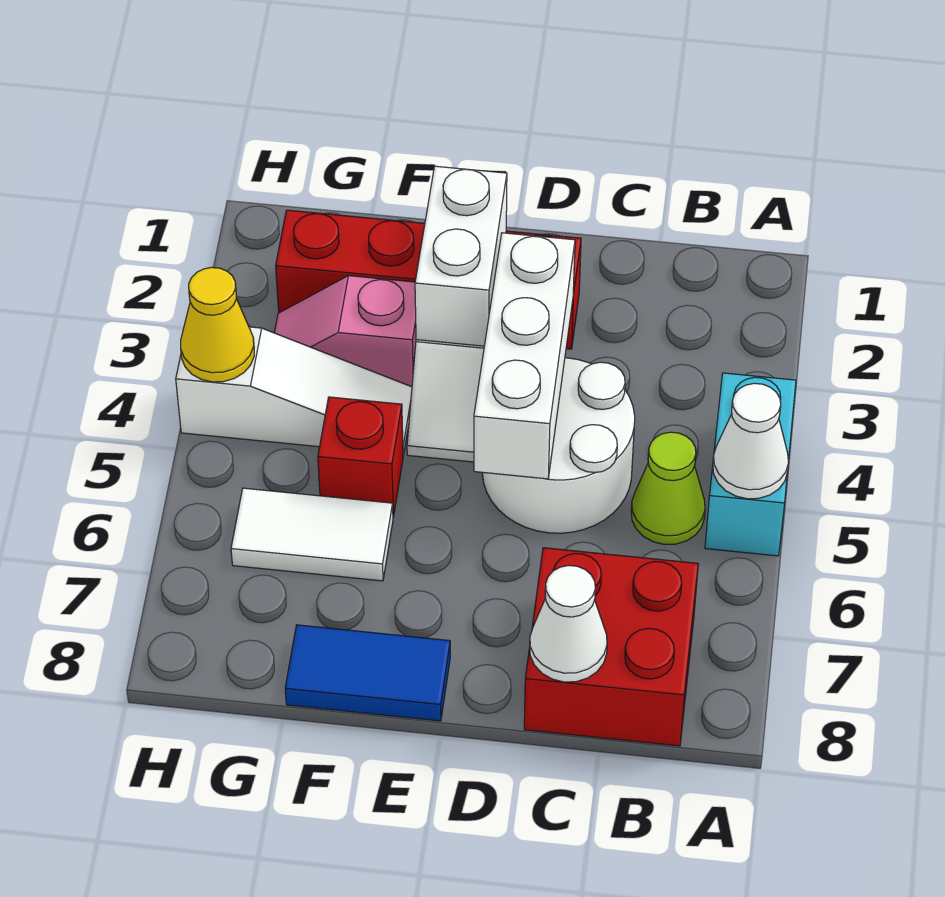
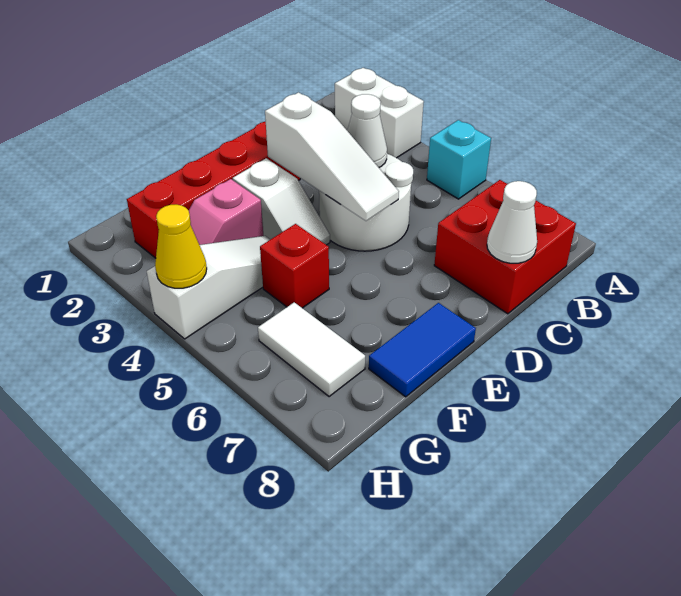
cyan brick A4:A5 level 1 -> cyan brick A5 level 1
white cone A5 level 2 -> white cone C4 level 2
lime cone B5 level 1 -> none
white brick D3:D5 level 2 -> white slope D3:D5 level 2 top 3
white brick E2:E3 level 2 -> white brick A2:A3 level 1
white tile F6:G6 level 1 -> white tile G6:G7 level 1

